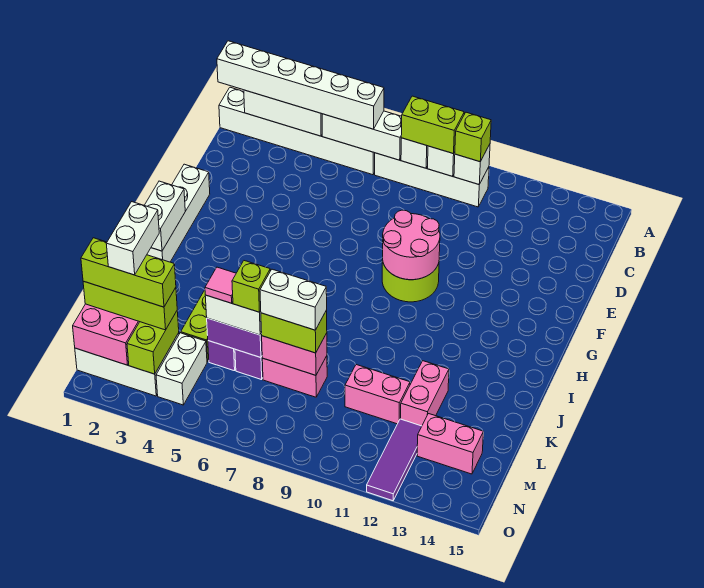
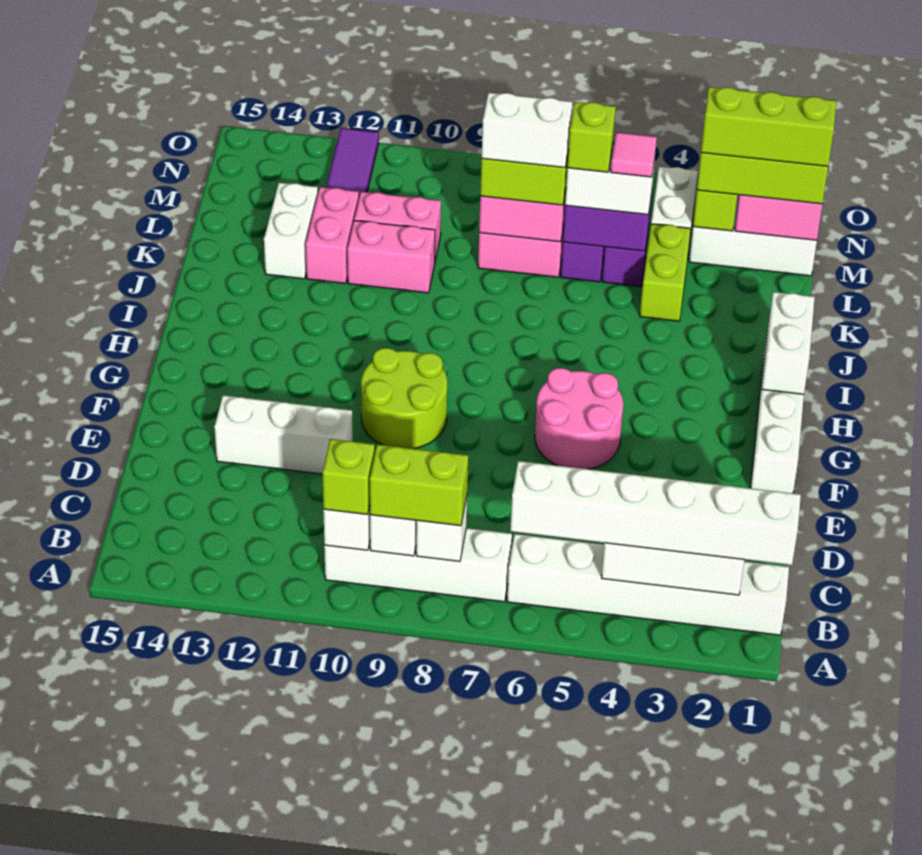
white brick B5:B7 level 2 -> white brick E11:E13 level 1
pink round brick F9:G10 level 2 -> pink round brick F5:G6 level 1
white brick L2:M2 level 5 -> white brick K13:L13 level 1
pink brick M13:M14 level 1 -> pink brick K10:K11 level 1

